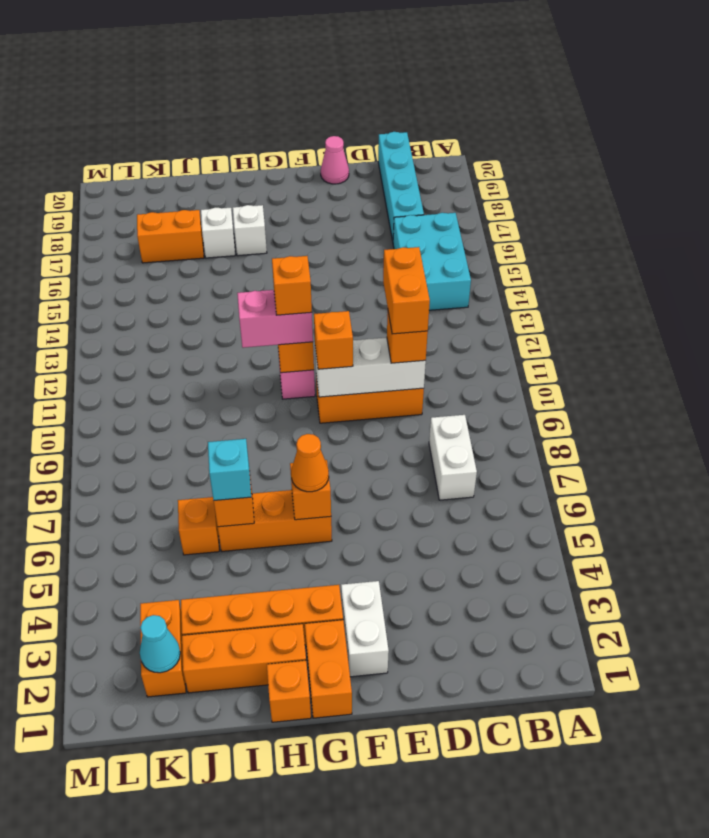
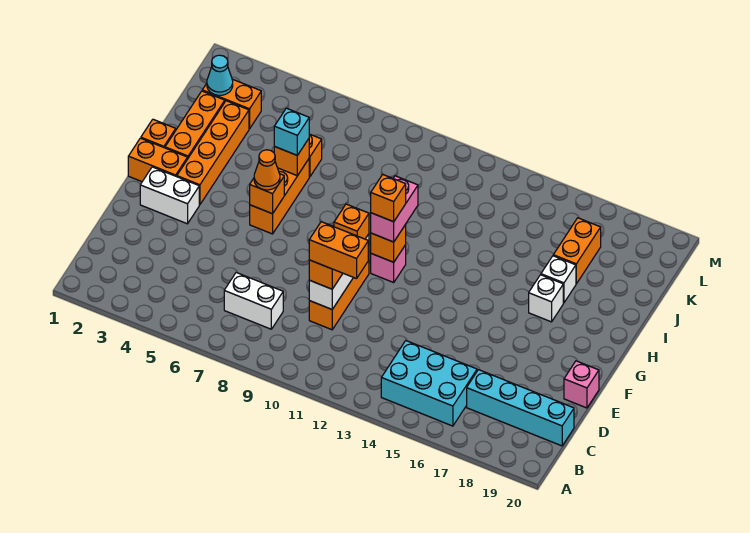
pink cone E20 level 1 -> pink brick E20 level 1

